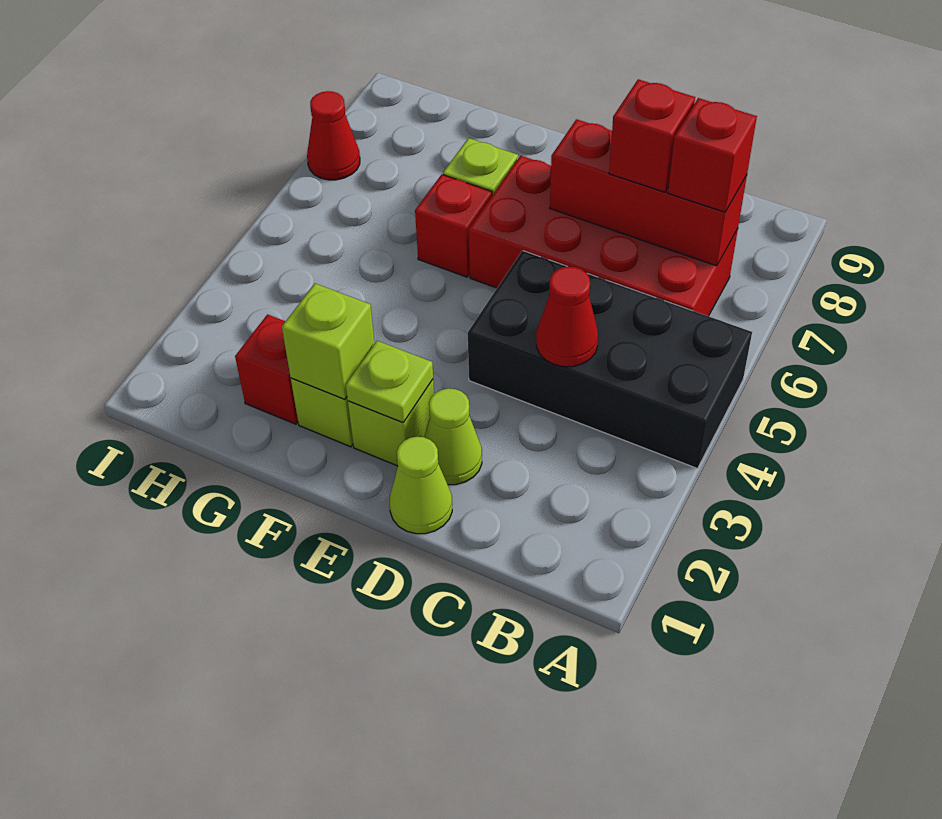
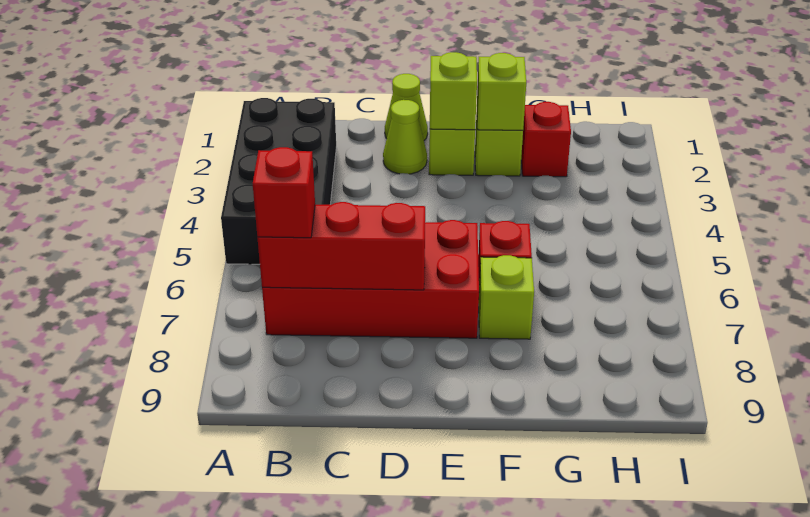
black brick A4:D5 level 1 -> black brick A2:B5 level 1
red cone C4 level 2 -> none
red brick C7 level 3 -> none
lime plate E2 level 2 -> lime brick E2 level 2
red cone I7 level 1 -> none

